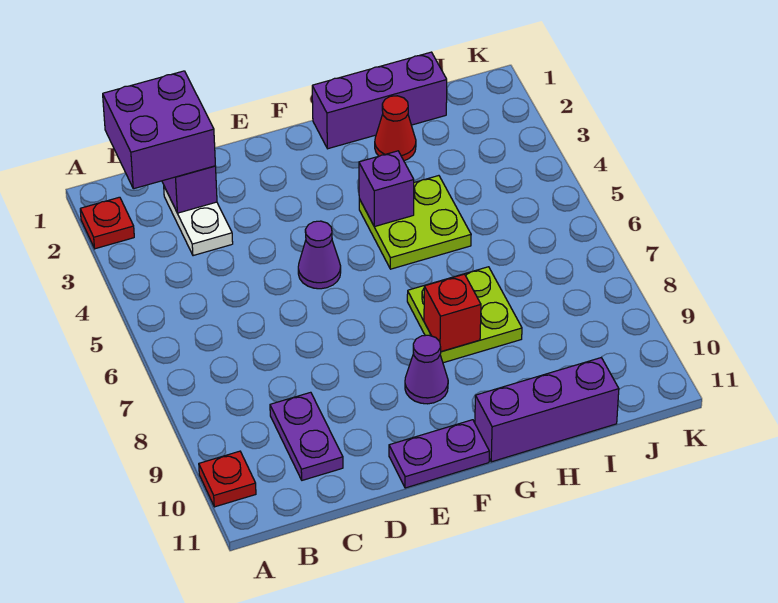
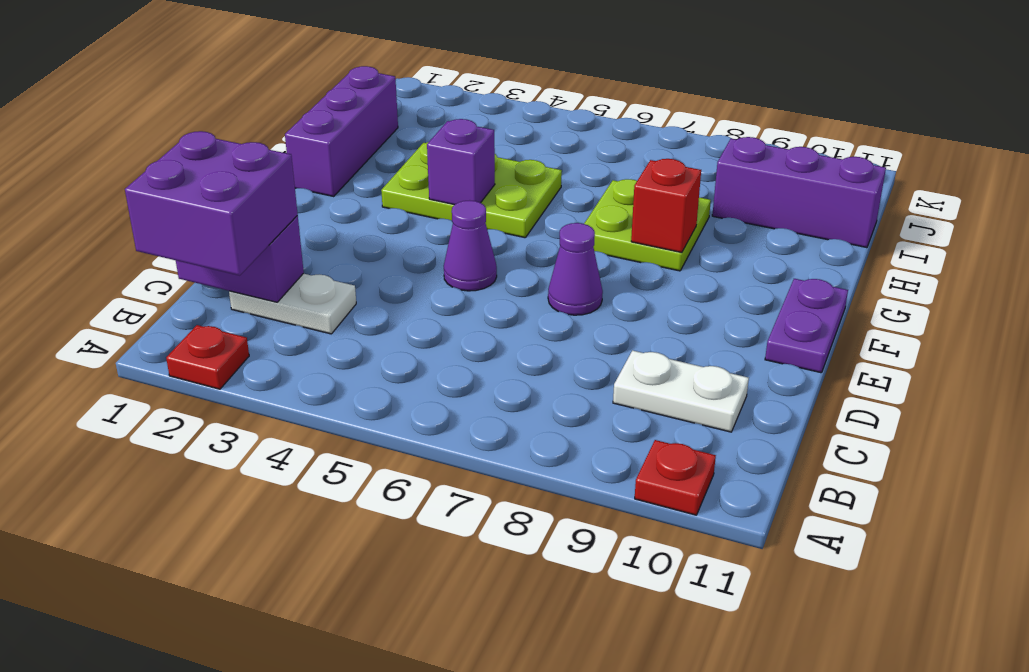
purple plate C9:C10 level 1 -> white plate C9:C10 level 1
purple cone F9 level 1 -> purple cone E7 level 1
lime plate G4:H5 level 1 -> lime plate G3:H5 level 1
purple brick G11:I11 level 1 -> purple brick I9:I11 level 1
red cone H2 level 1 -> none

